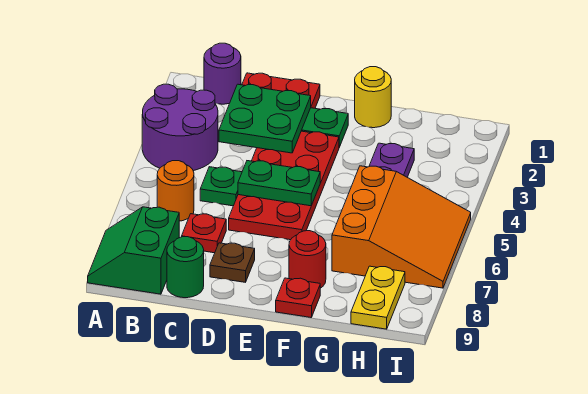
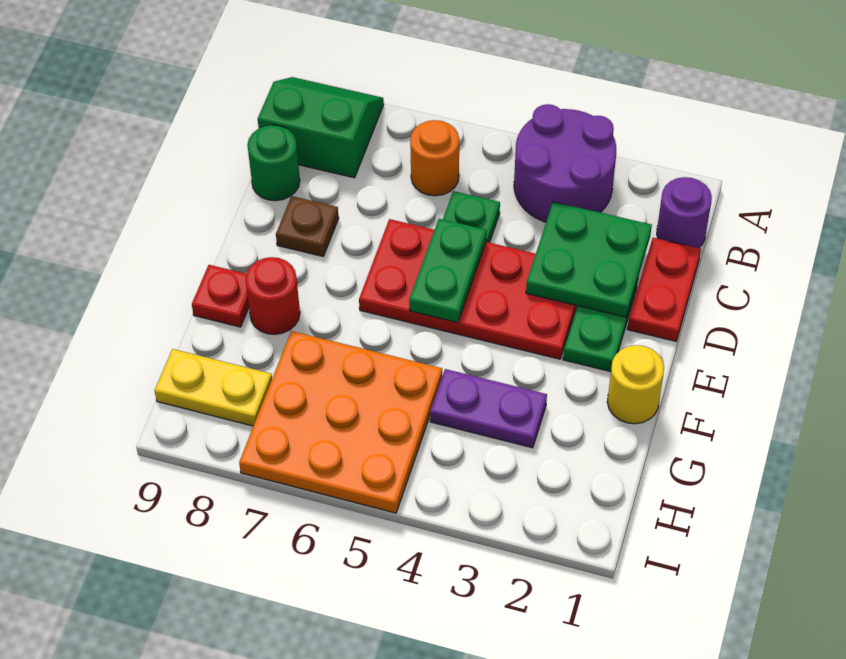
red plate C7 level 1 -> none
orange slope G5:I7 level 1 top G -> orange plate G5:I7 level 1

